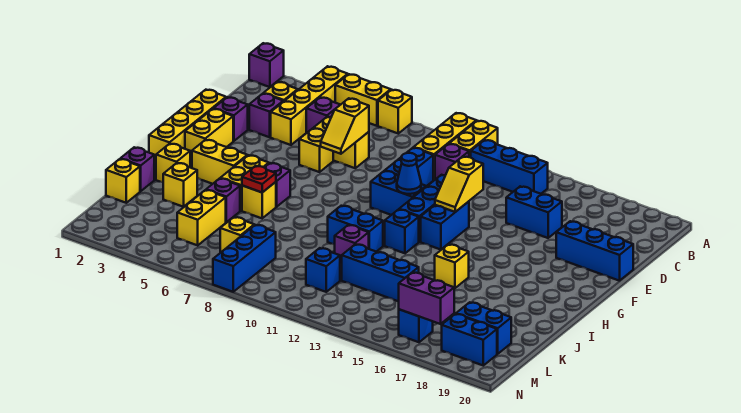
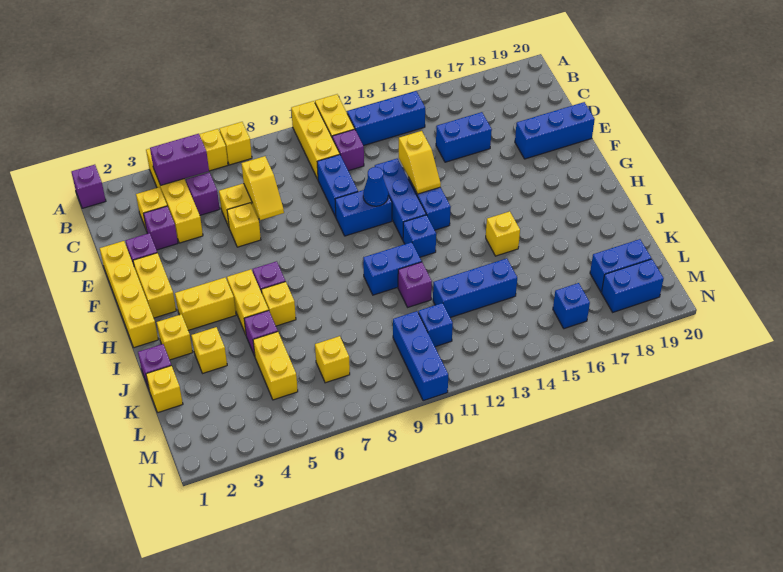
red plate I6 level 2 -> none
blue brick L8:N8 level 1 -> blue brick L10:N10 level 1
purple brick M16:M17 level 2 -> purple brick B4:B5 level 2

